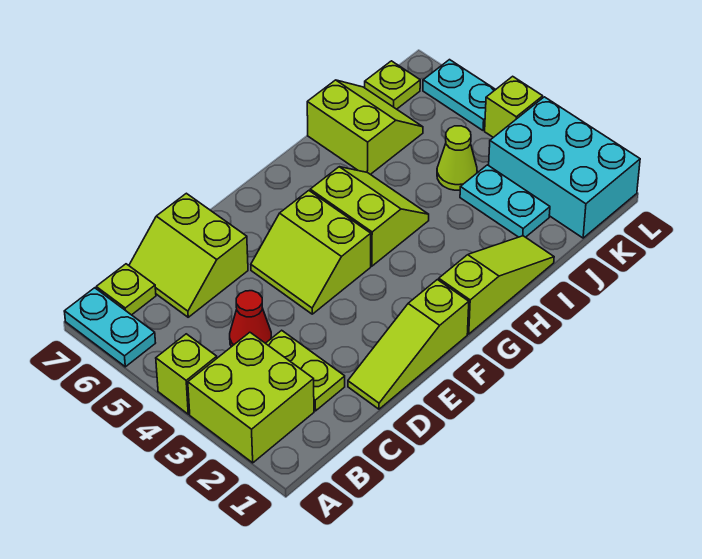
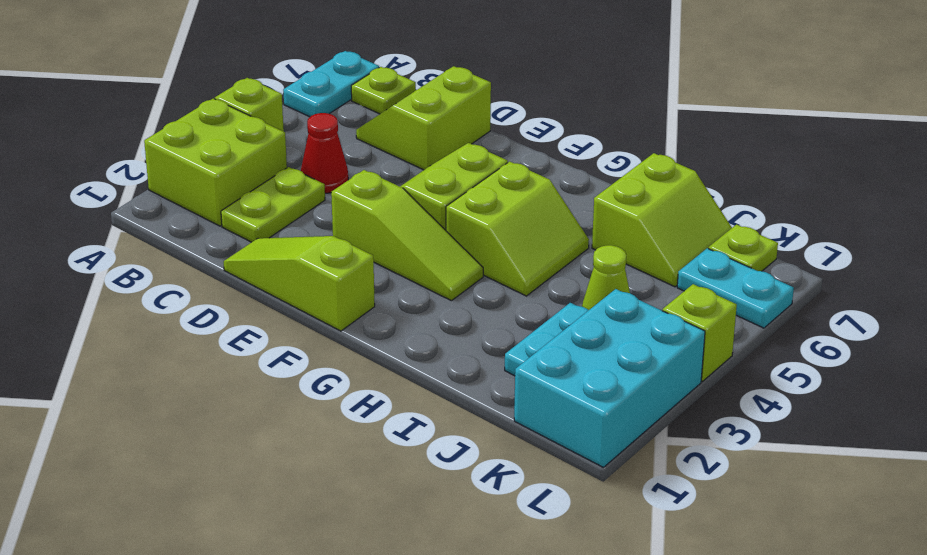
lime slope G1:I1 level 1 top G -> lime slope E3:G3 level 1 top E
cyan plate L5:L6 level 1 -> cyan plate K6:L6 level 1

